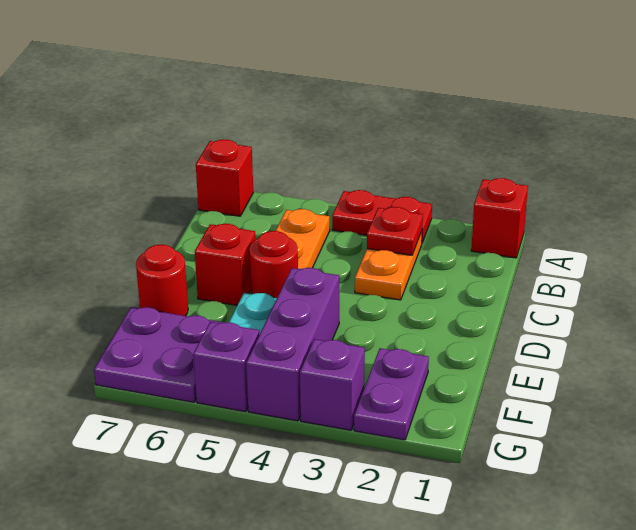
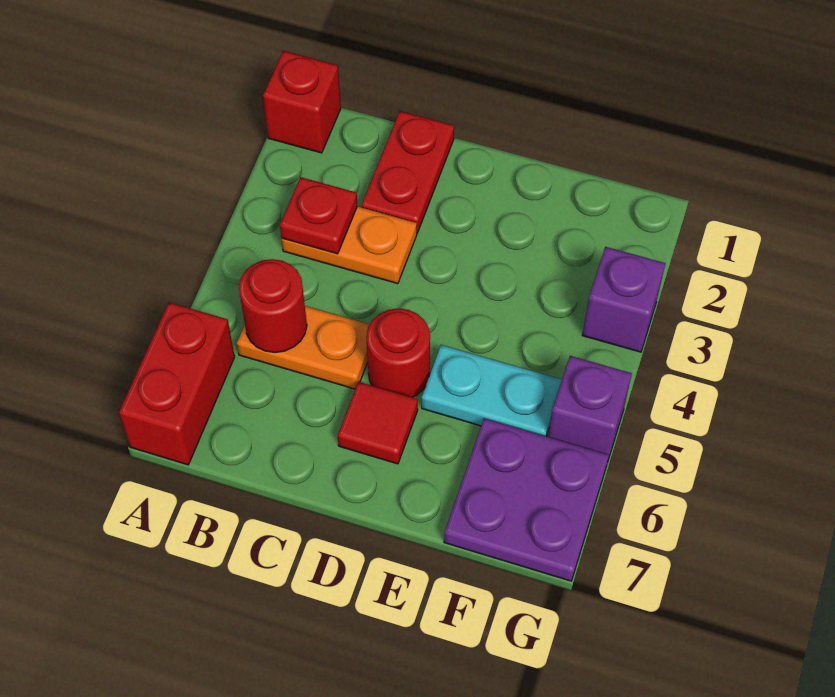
red plate A3:A4 level 1 -> red plate C1:C2 level 1
red brick A7 level 1 -> red brick A6:A7 level 1
red brick D6 level 1 -> red tile D6 level 1
purple brick E4:G4 level 1 -> none
red round brick E7 level 1 -> red round brick B5 level 2
purple plate F2:G2 level 1 -> none

